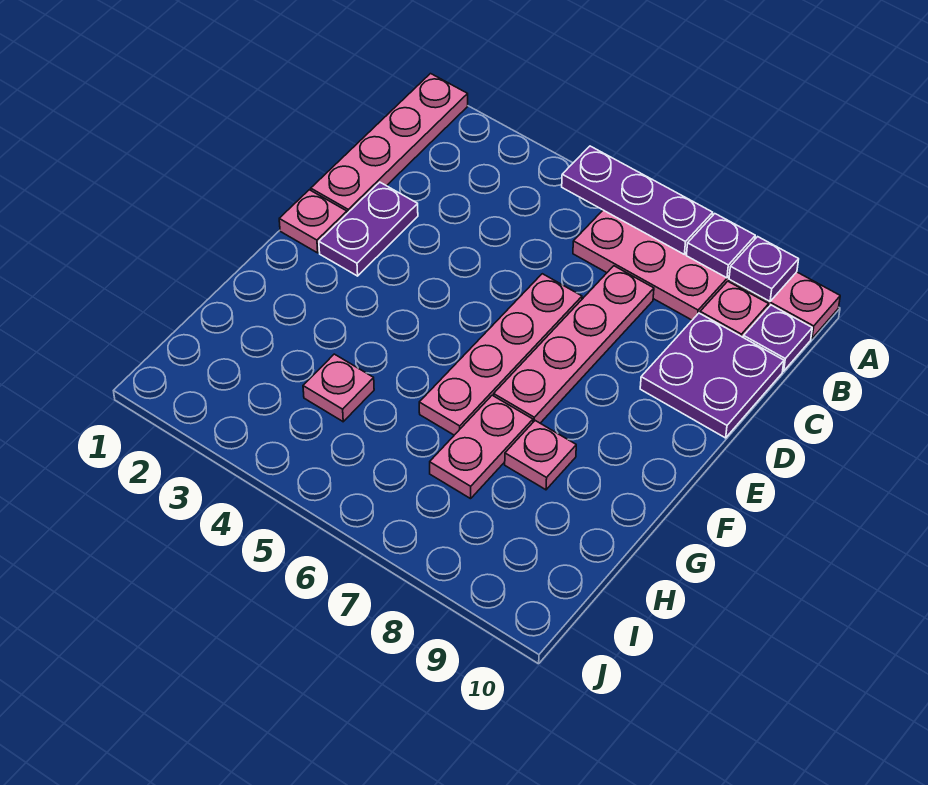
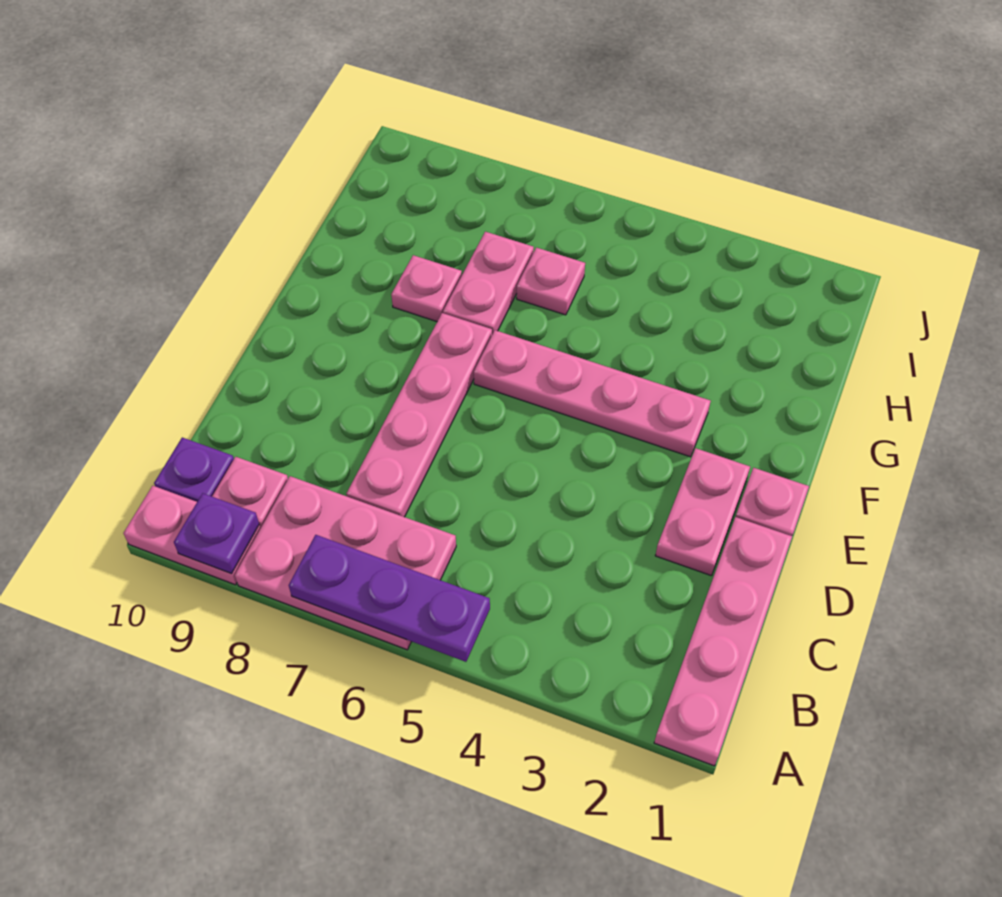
purple plate A8 level 2 -> none
purple plate C9:D10 level 1 -> none
purple plate D2:E2 level 1 -> pink plate D2:E2 level 1
pink plate D6:G6 level 1 -> pink plate F3:F6 level 1
pink plate H4 level 1 -> pink plate H6 level 1

